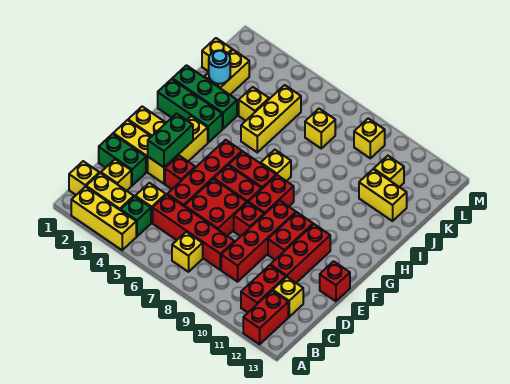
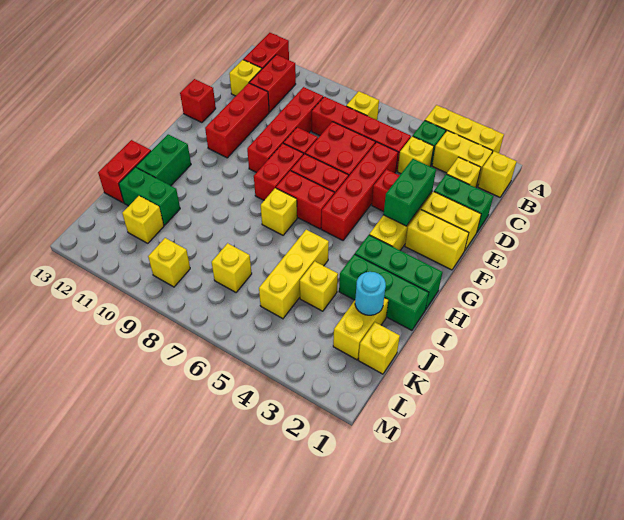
red brick E10:F10 level 1 -> red brick I13:J13 level 1
none -> green brick H12:I12 level 1
yellow brick J11:J12 level 1 -> green brick J11:J12 level 1

